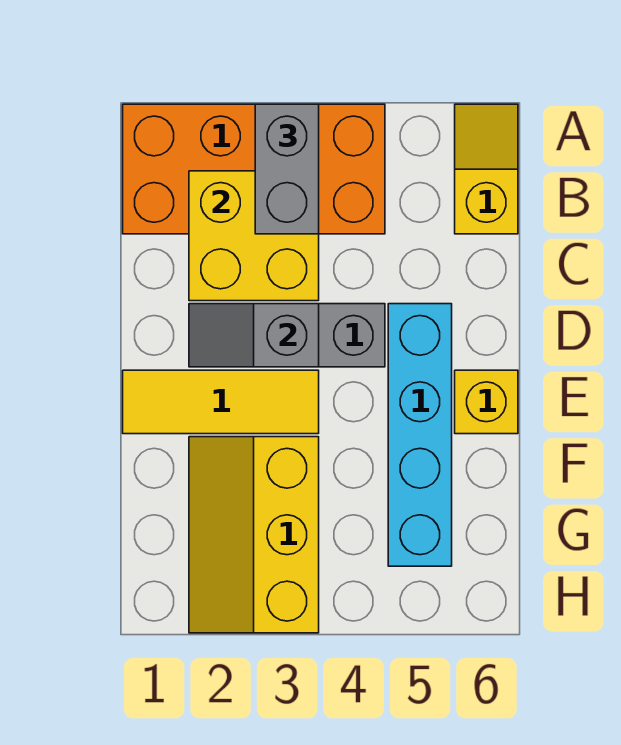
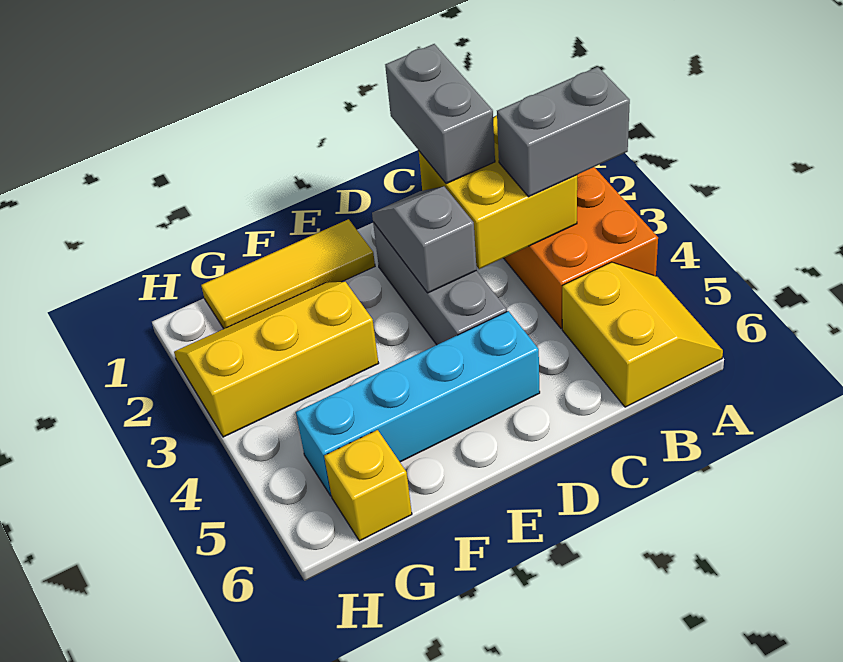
yellow slope A6:B6 level 1 top B -> yellow slope A5:B6 level 1 top B
none -> grey brick C1:C2 level 3
yellow tile E1:E3 level 1 -> yellow tile E1:G1 level 1
yellow brick E6 level 1 -> yellow brick G6 level 1

